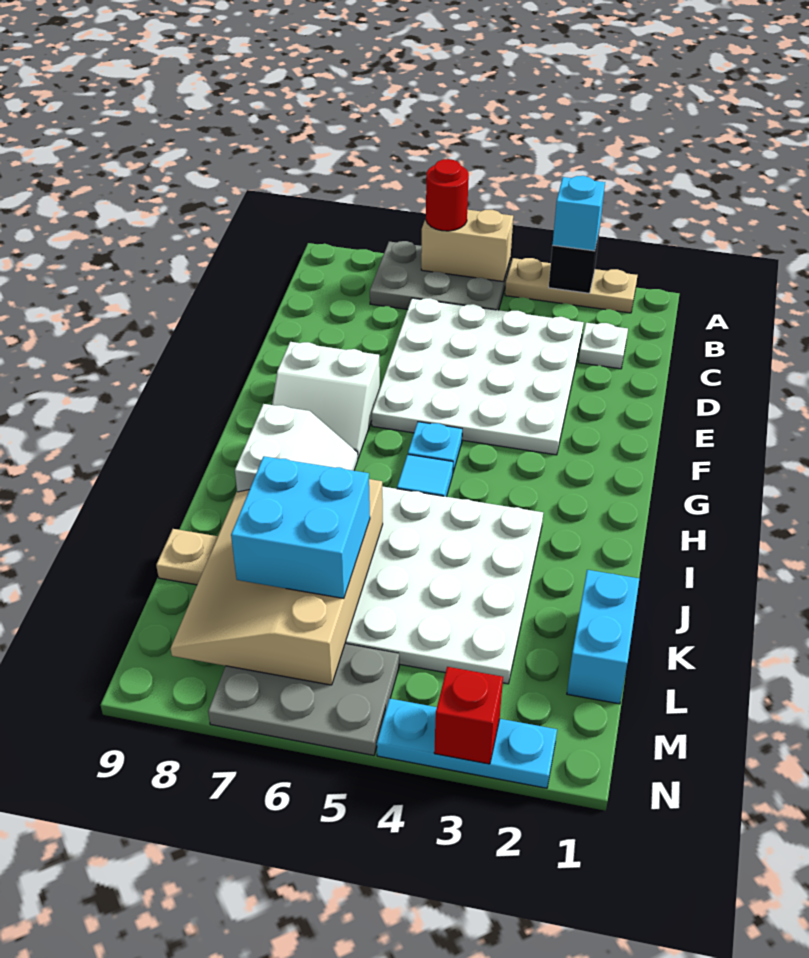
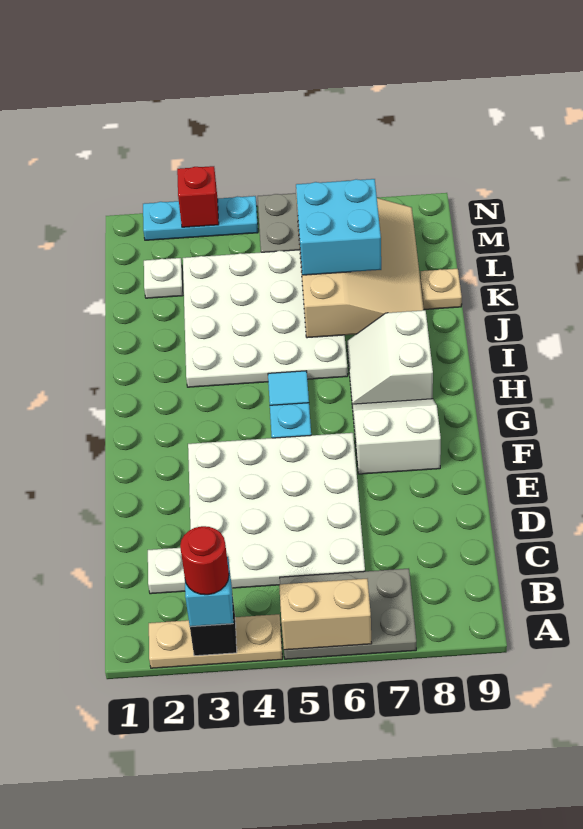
red round brick A6 level 3 -> red round brick A3 level 4
cyan brick K1:L1 level 1 -> none
none -> white plate L2 level 1

